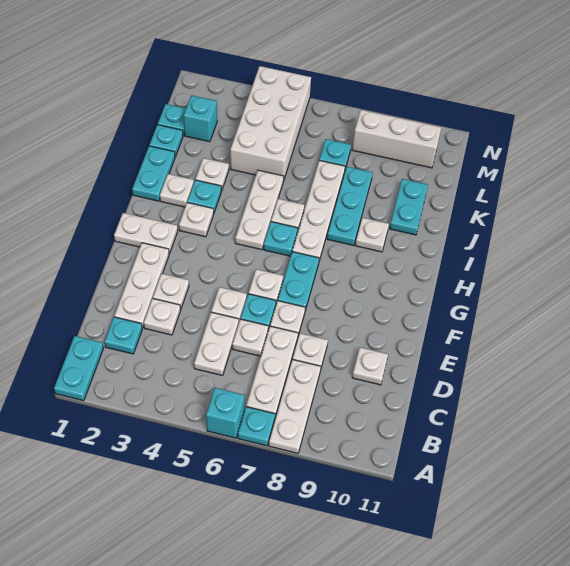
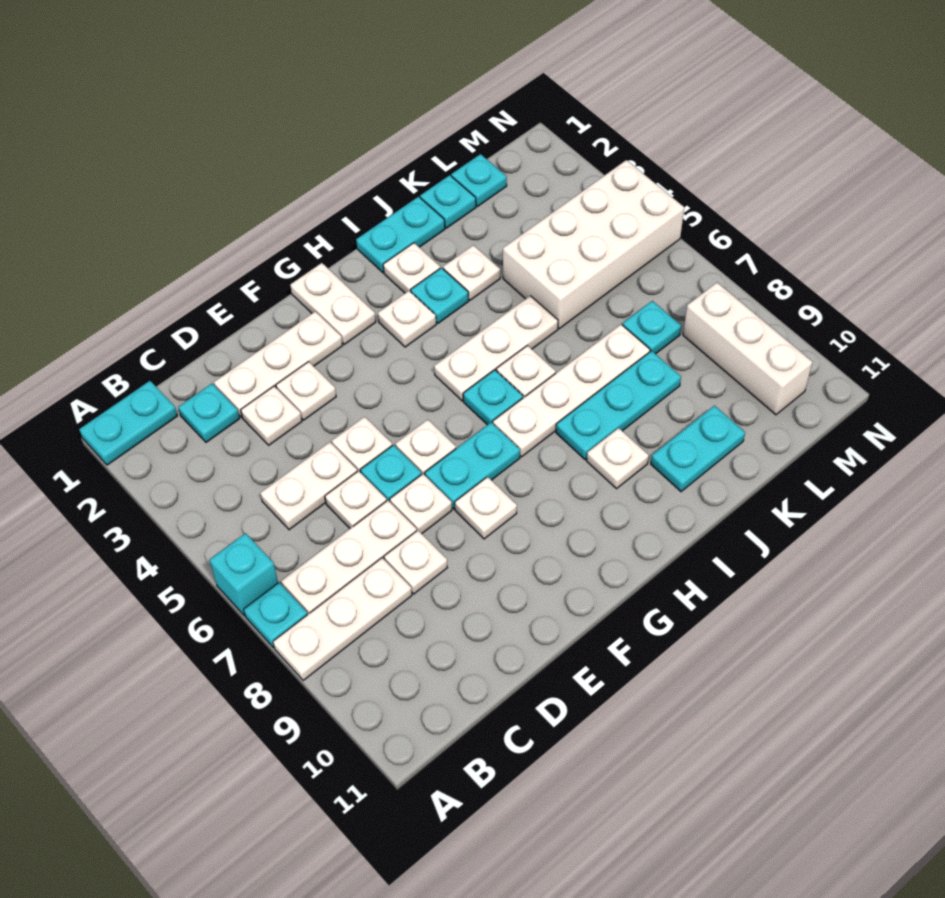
white plate D10 level 1 -> white plate F8 level 1
cyan brick L2 level 1 -> none

